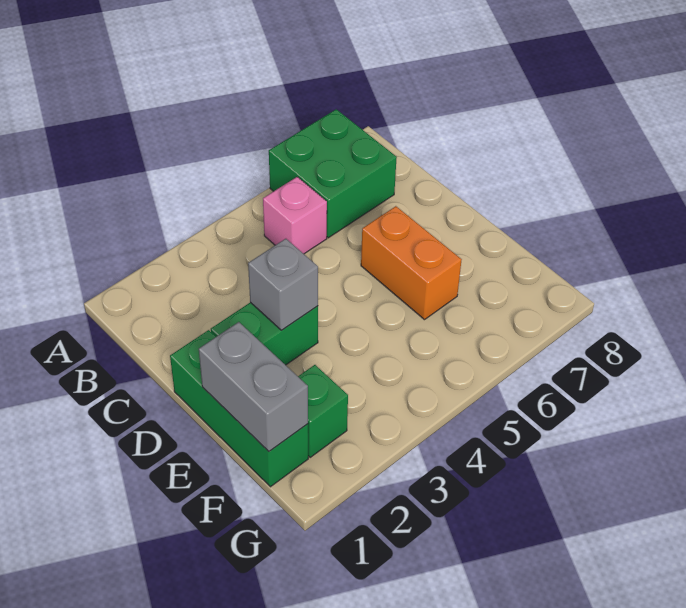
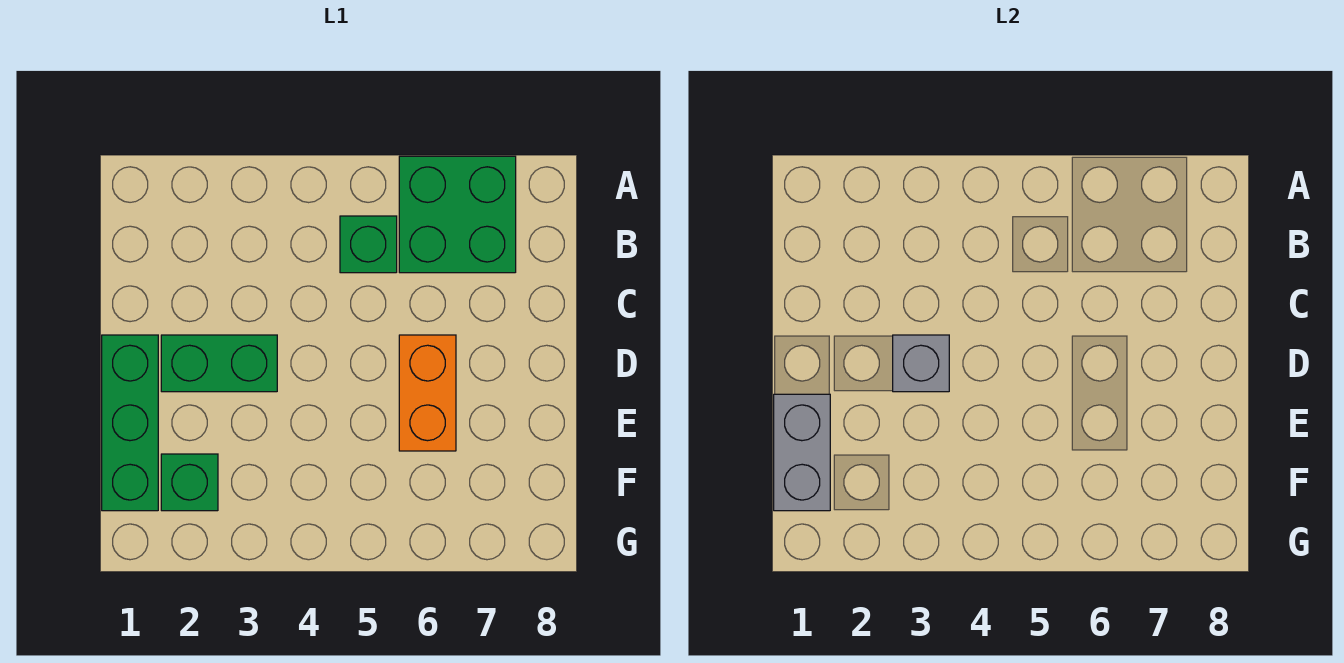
pink brick B5 level 1 -> green brick B5 level 1

